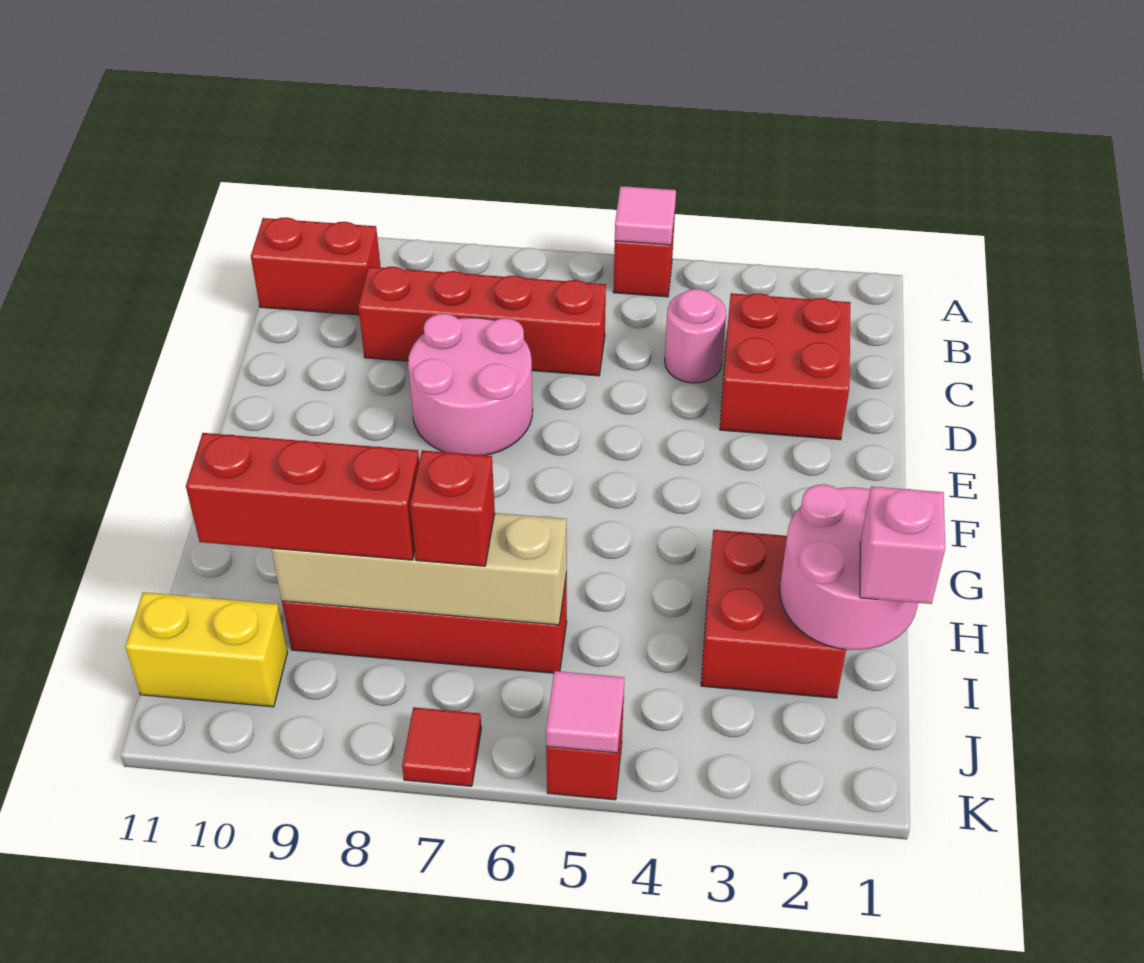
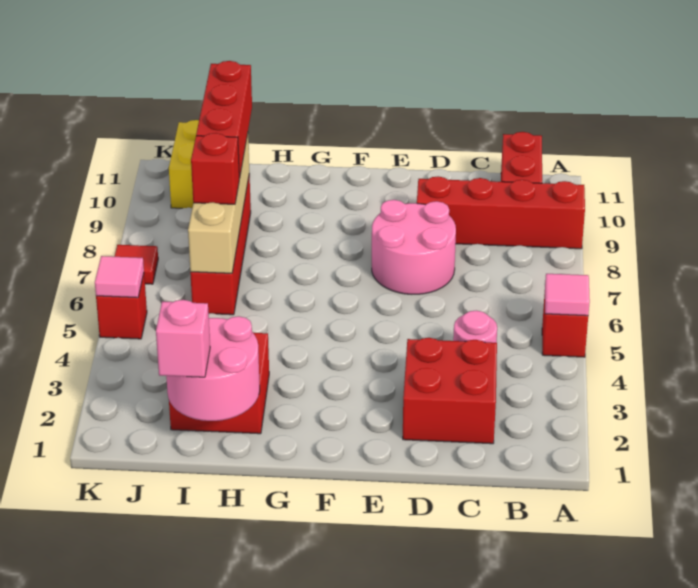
red brick C6:C9 level 1 -> red brick A9:D9 level 1

